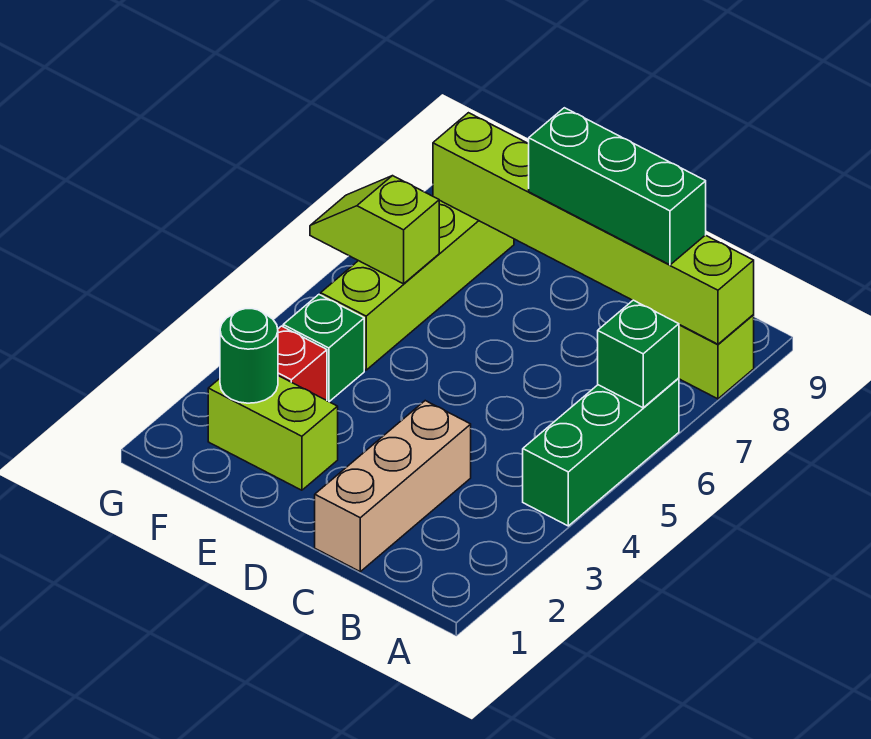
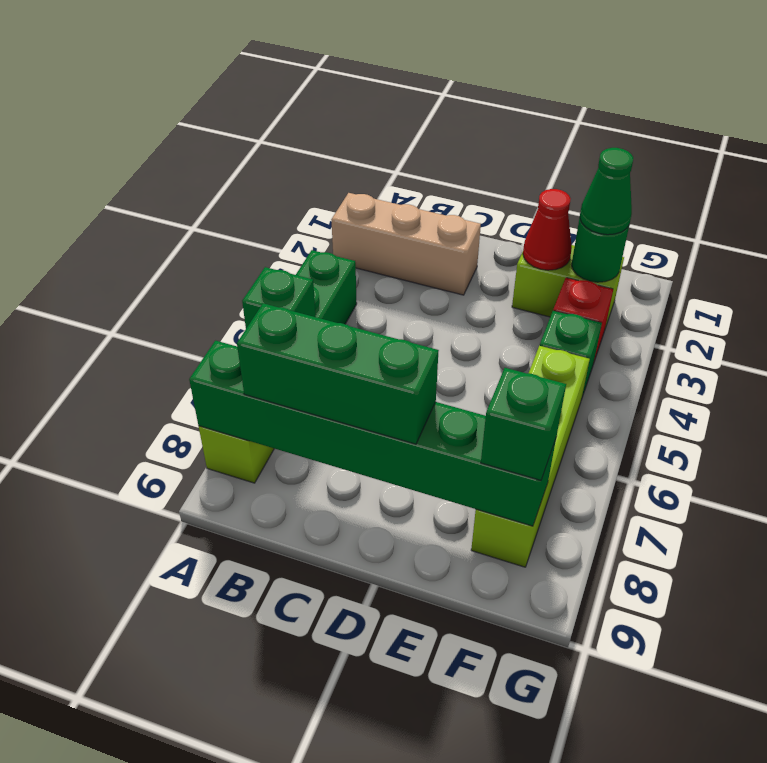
lime brick A8:F8 level 2 -> green brick A8:F8 level 2
tan brick C1:C3 level 1 -> tan brick A2:C2 level 1
none -> red cone E2 level 2
none -> green cone F2 level 3
lime slope F6:G6 level 2 top F -> none
none -> green brick F8 level 3

